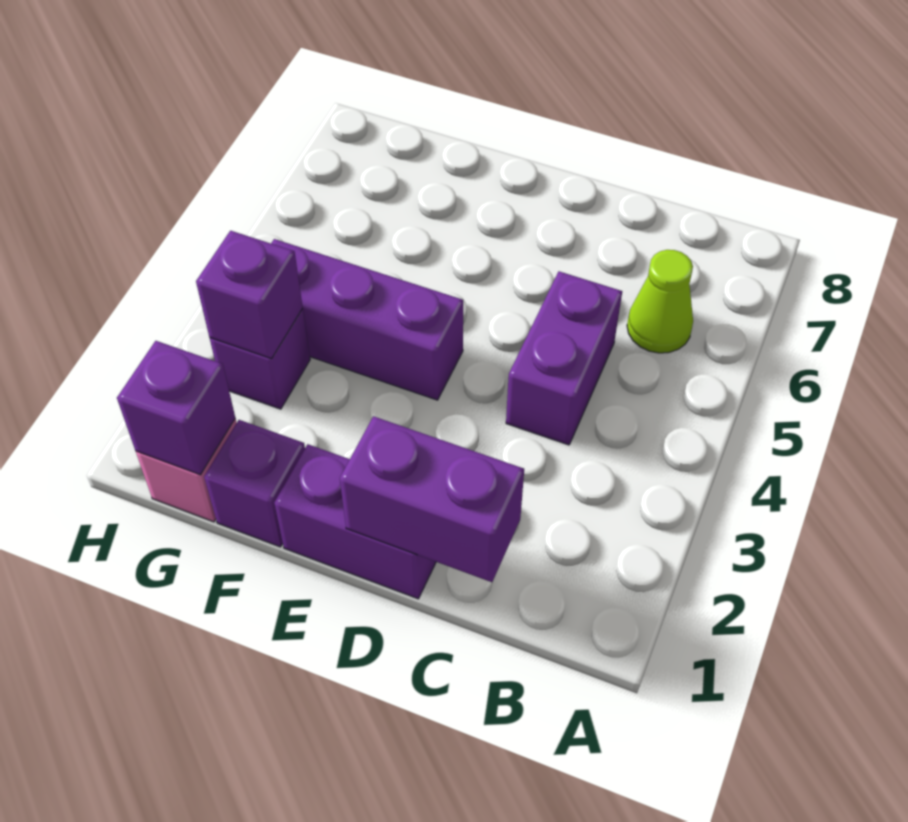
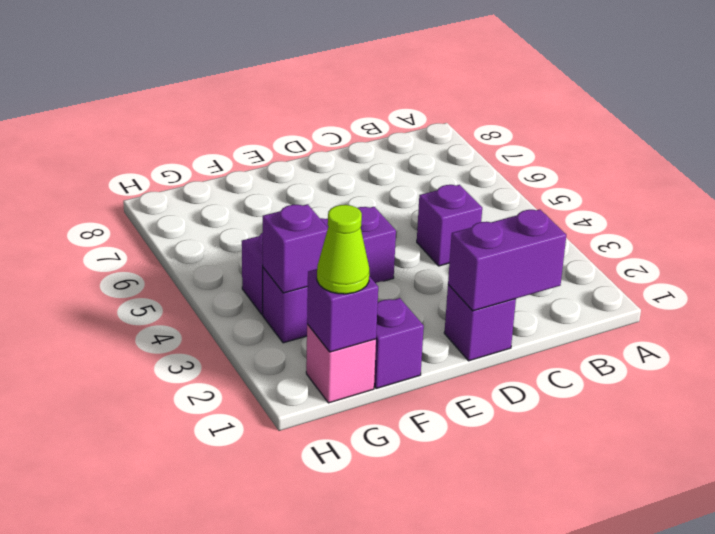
lime cone B6 level 1 -> lime cone G1 level 3
purple brick C4:C5 level 1 -> purple brick C4 level 1
purple brick D1:E1 level 1 -> purple brick D1 level 1

